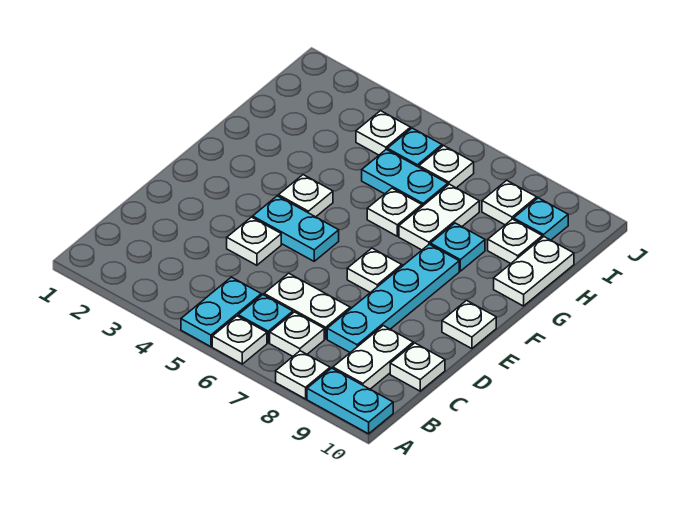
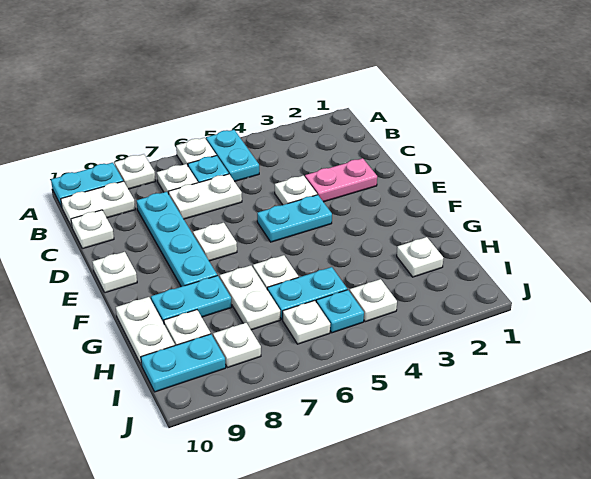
white plate B9:C9 level 1 -> white plate B9:B10 level 1
none -> pink plate D2:D3 level 1
white plate F4 level 1 -> white plate H2 level 1
cyan plate G8 level 1 -> cyan plate G8:G9 level 1
cyan plate I9 level 1 -> cyan plate I9:I10 level 1

